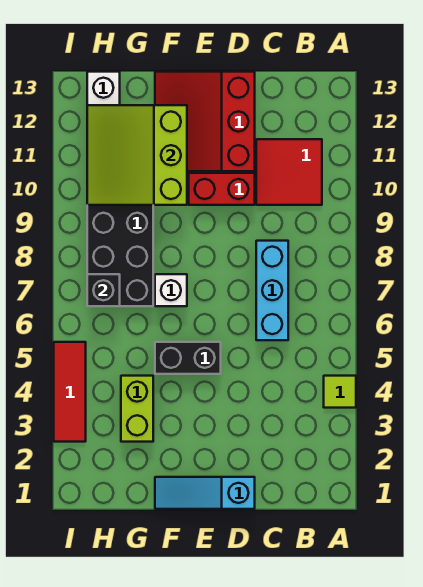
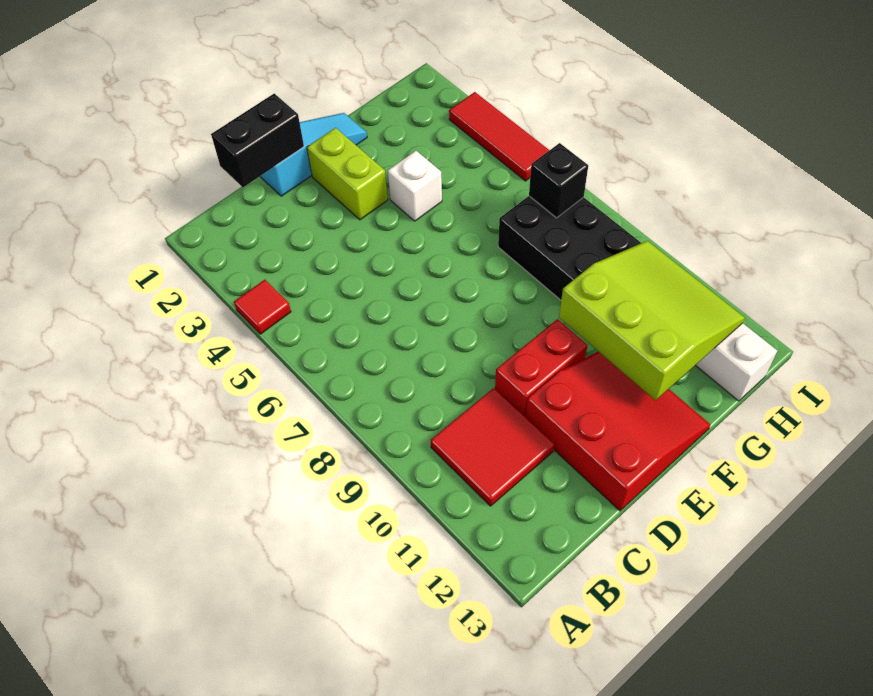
lime tile A4 level 1 -> red tile A4 level 1
cyan brick C6:C8 level 1 -> none
black brick E5:F5 level 1 -> black brick C1:D1 level 2
white brick F7 level 1 -> white brick F4 level 1
lime brick G3:G4 level 1 -> lime brick E2:E3 level 1

